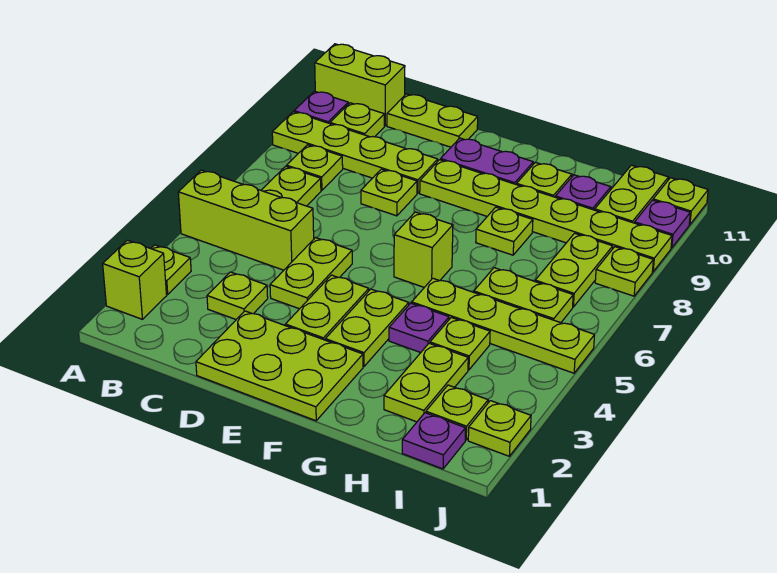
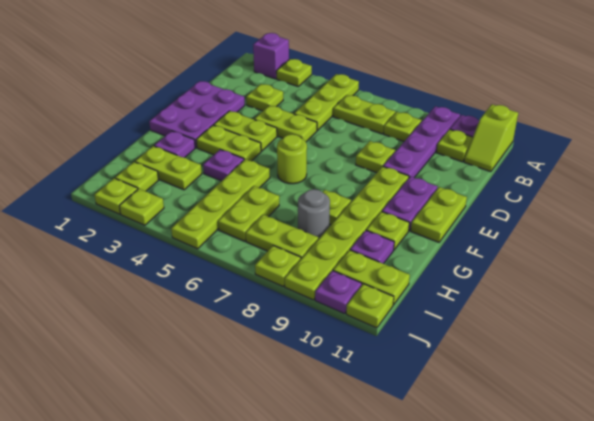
lime brick A2 level 1 -> purple brick A2 level 1
lime brick A5:C5 level 1 -> lime plate A5:C5 level 1
lime plate A9:D9 level 1 -> purple plate A9:D9 level 1
lime brick A11:B11 level 1 -> lime slope A11:B11 level 1 top A
lime plate C11:D11 level 1 -> lime plate E11:F11 level 1
lime plate D1:F2 level 1 -> purple plate D1:F2 level 1
lime brick F6 level 1 -> lime round brick F6 level 1
lime plate H4 level 1 -> lime plate J3 level 1
none -> grey round brick H8 level 1
purple plate I1 level 1 -> purple plate G2 level 1

